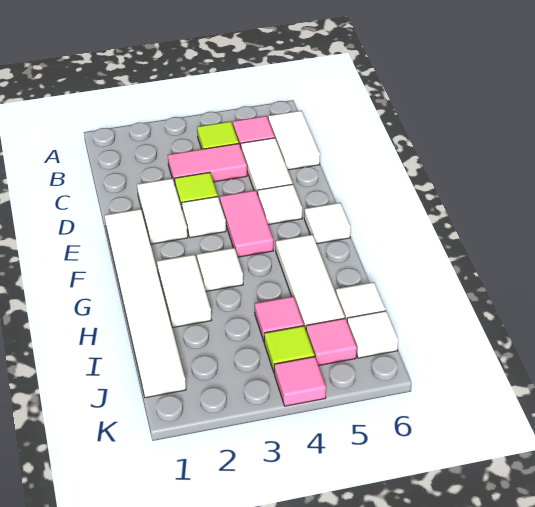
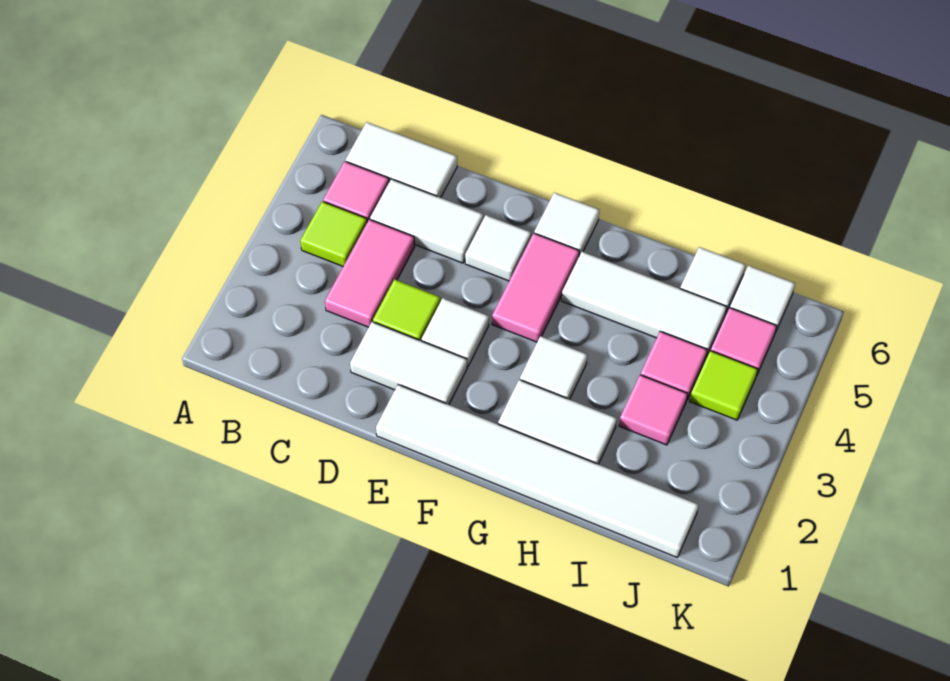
pink tile E4:F4 level 1 -> pink tile F4:F5 level 1
pink tile K4 level 1 -> pink tile I3 level 1

